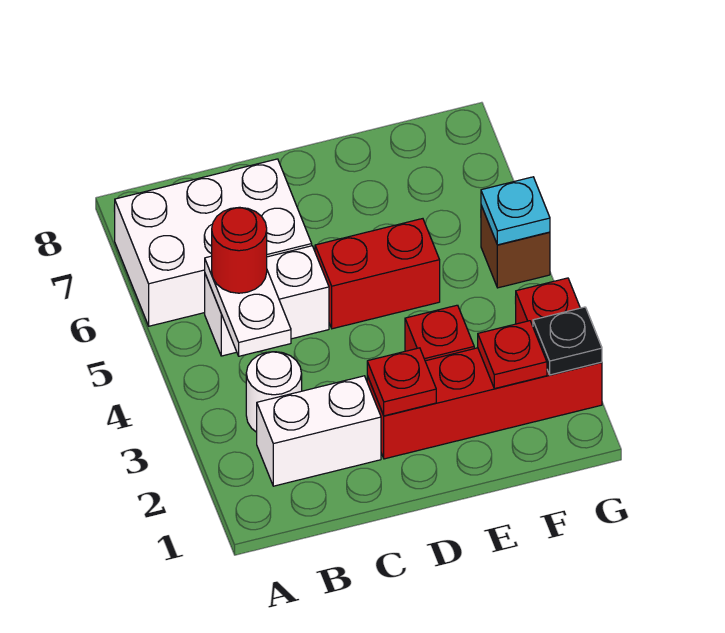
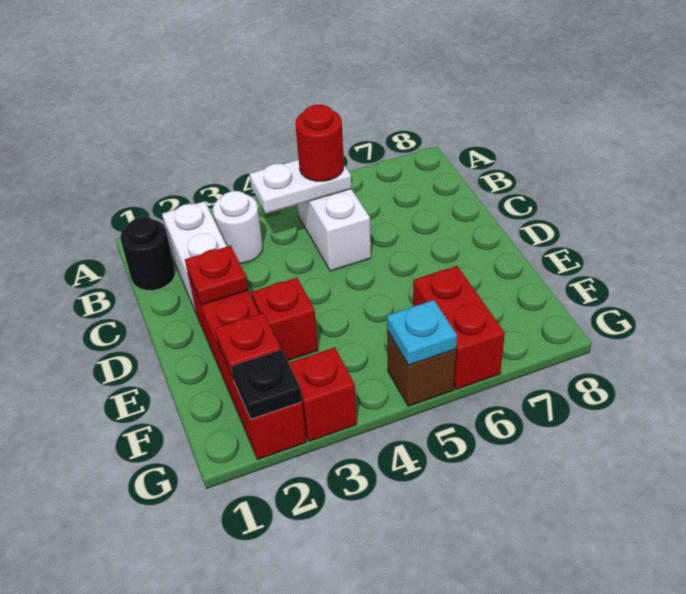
white brick A6:C7 level 1 -> none
none -> black round brick B1 level 1
red brick D5:E5 level 1 -> red brick F6:G6 level 1

